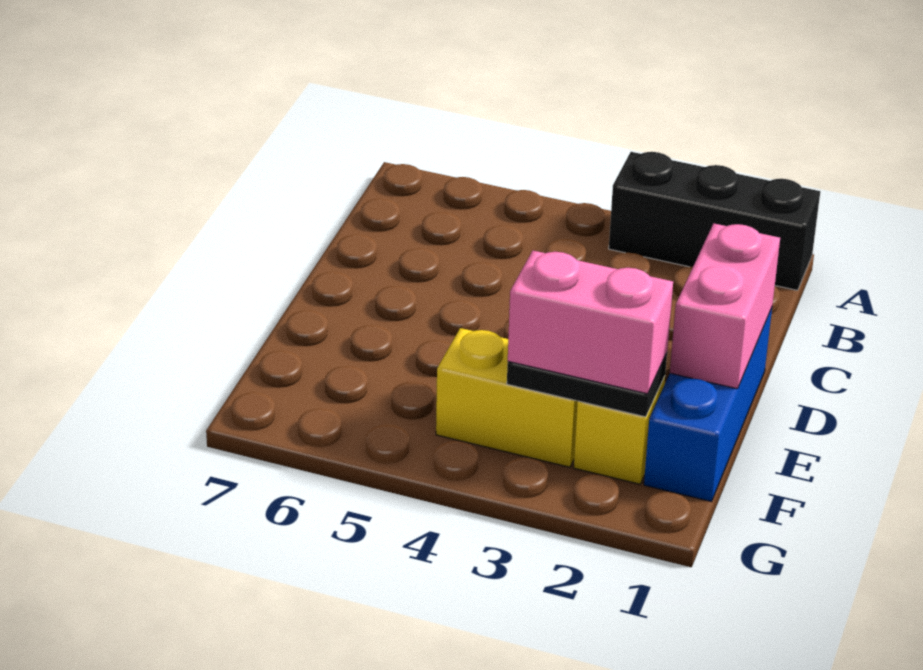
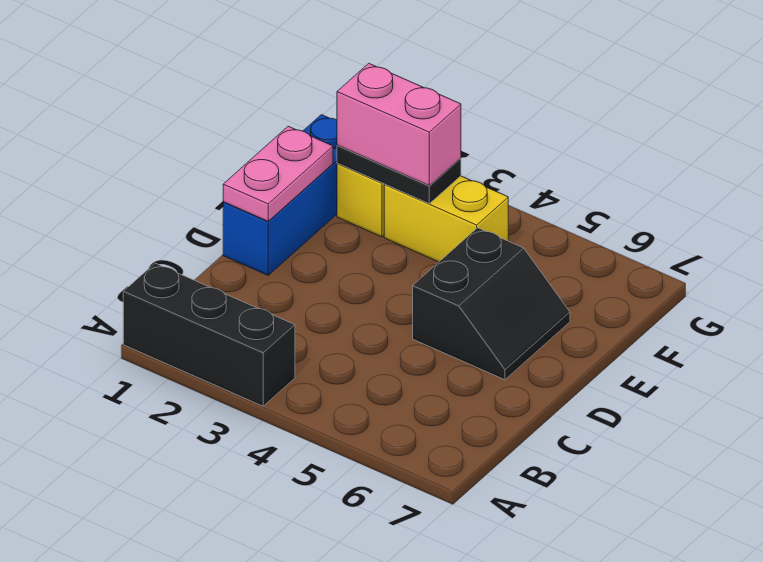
pink brick D1:E1 level 2 -> pink plate D1:E1 level 2
none -> black slope D5:E6 level 1 top 5

